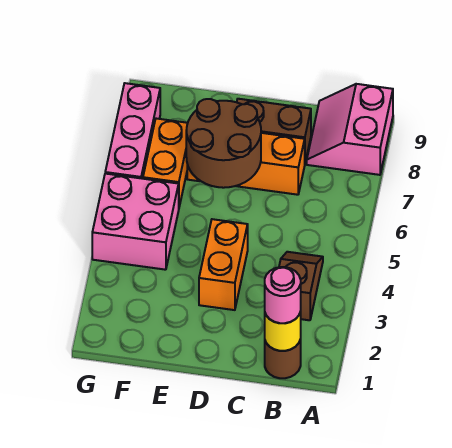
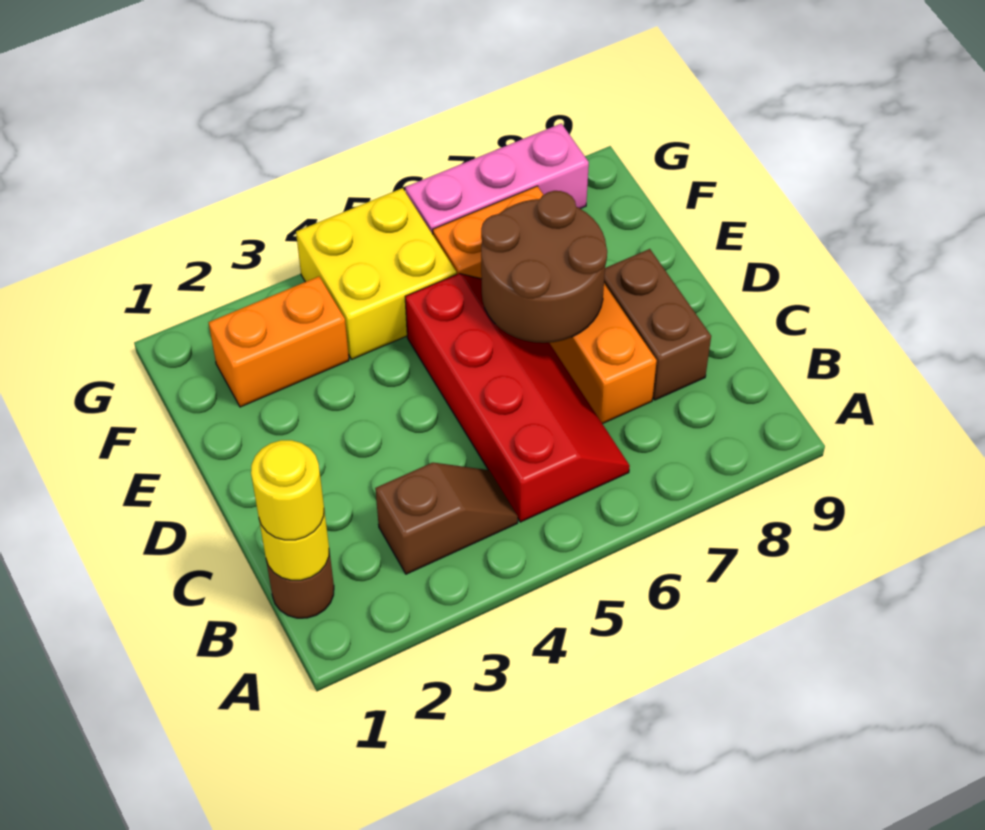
pink slope A8:B9 level 1 top A -> none
pink round brick B1 level 3 -> yellow round brick B1 level 3
none -> red slope B5:E6 level 1 top 5
orange brick D3:D4 level 1 -> orange brick F2:F3 level 1
pink brick F4:G5 level 1 -> yellow brick F4:G5 level 1

